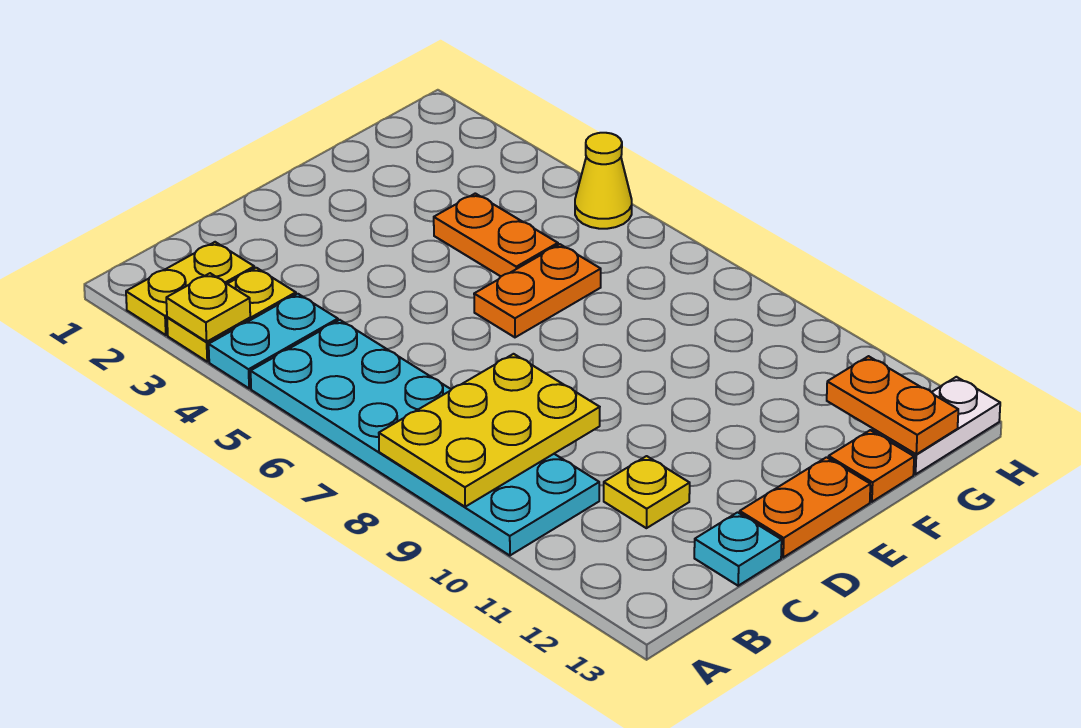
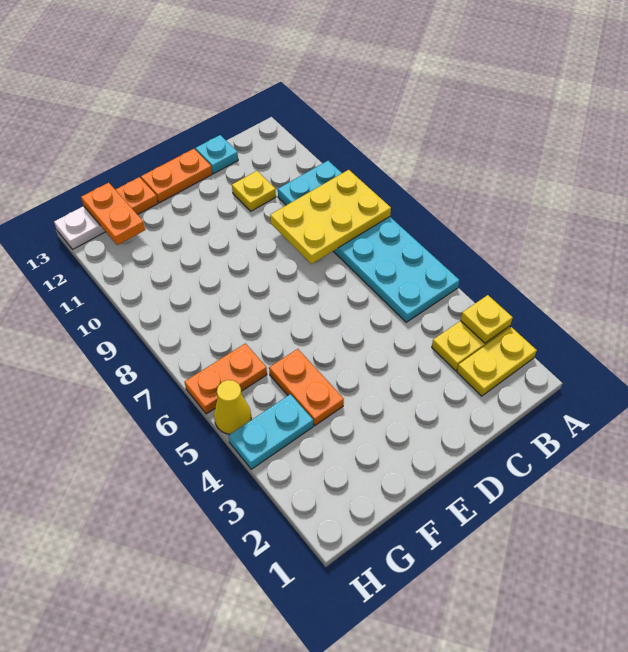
cyan plate A4:B4 level 1 -> cyan plate G4:H4 level 1
orange plate E6:F6 level 1 -> orange plate G6:H6 level 1

